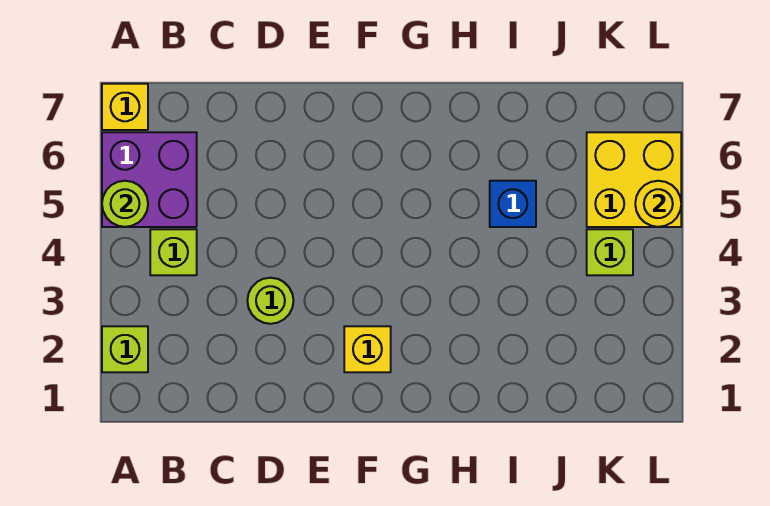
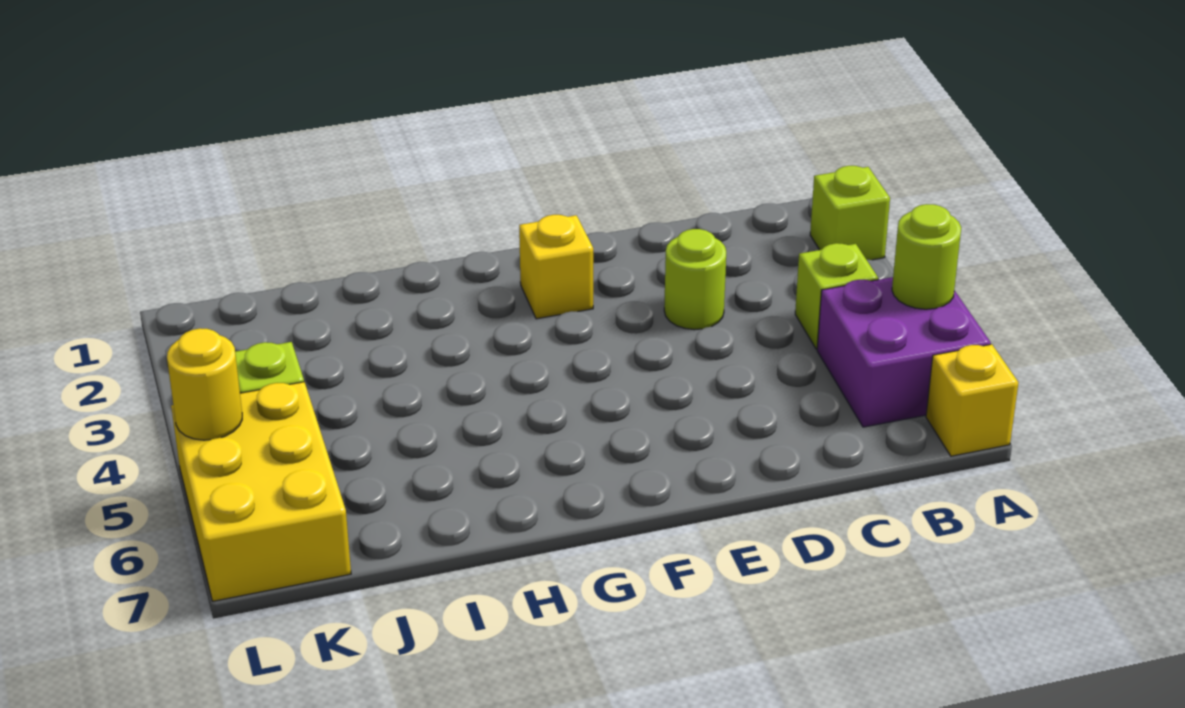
blue brick I5 level 1 -> none
yellow brick K5:L6 level 1 -> yellow brick K5:L7 level 1

